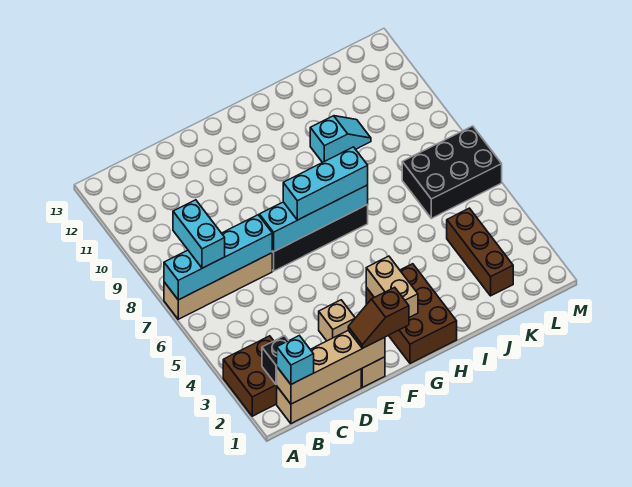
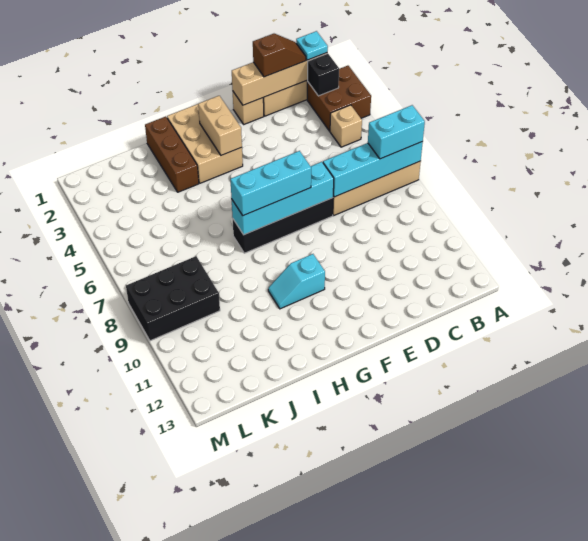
cyan brick B1 level 3 -> cyan plate B1 level 3
cyan brick B7:B8 level 3 -> cyan brick A7:B7 level 3
brown slope E1:F1 level 3 top F -> brown slope C1:D1 level 3 top D
tan brick E3 level 1 -> tan brick B4 level 1
brown brick G1:H3 level 1 -> tan brick G1:H3 level 1
cyan slope I10:J10 level 1 top I -> cyan slope G10:H10 level 1 top G
brown brick K2:K4 level 1 -> brown brick I1:I3 level 1
black brick K6:M7 level 1 -> black brick K8:M9 level 1

